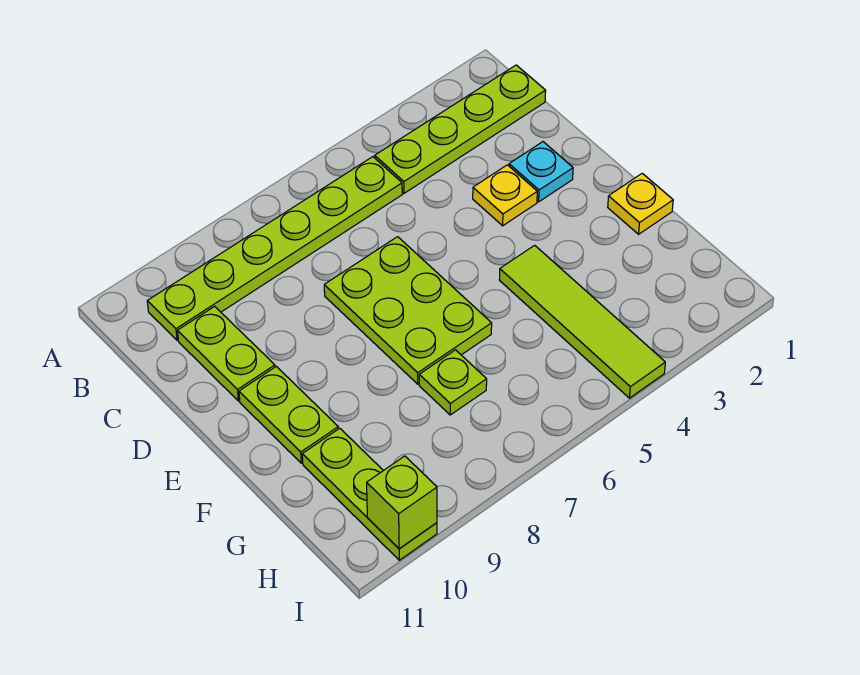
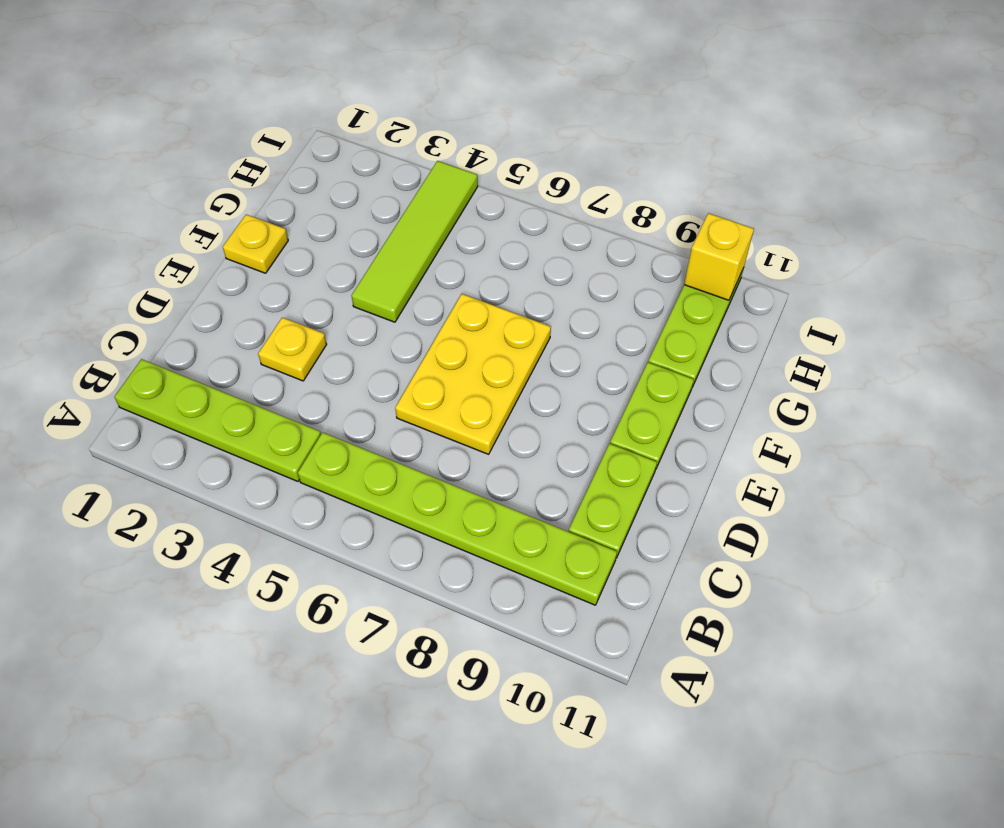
cyan plate D2 level 1 -> none
lime plate D6:F7 level 1 -> yellow plate D6:F7 level 1
lime plate G7 level 1 -> none
lime brick I10 level 2 -> yellow brick I10 level 2

